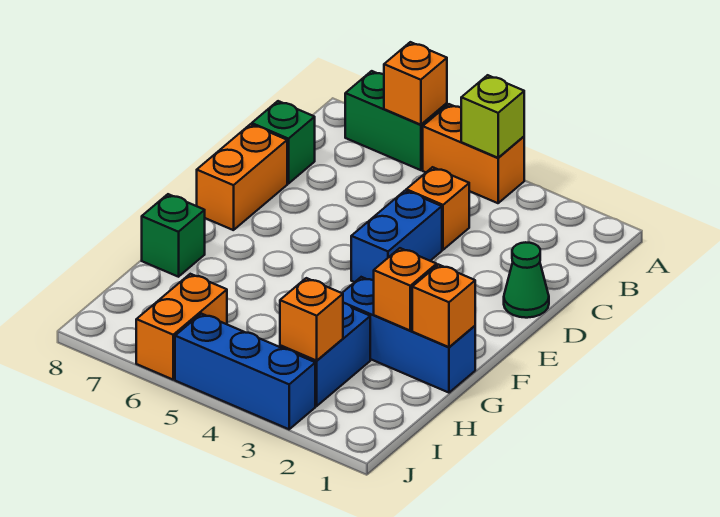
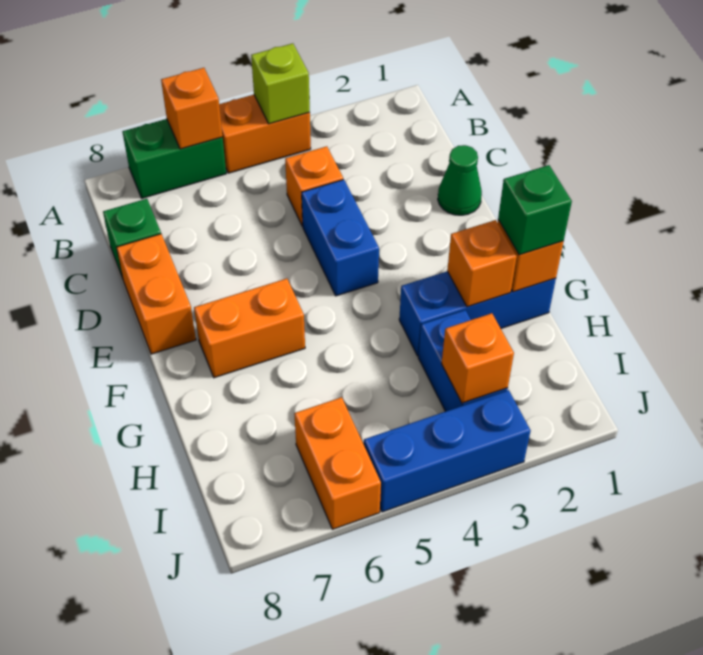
none -> orange brick F6:F7 level 1
green brick G8 level 1 -> green brick G1 level 3

